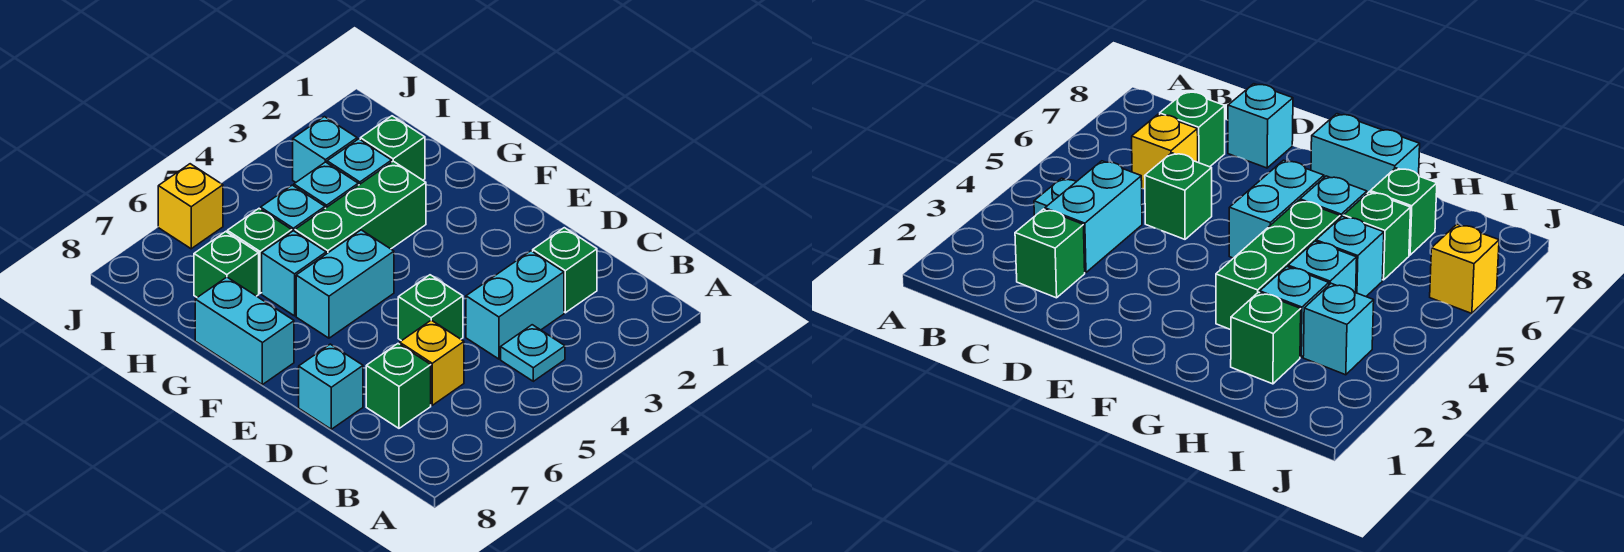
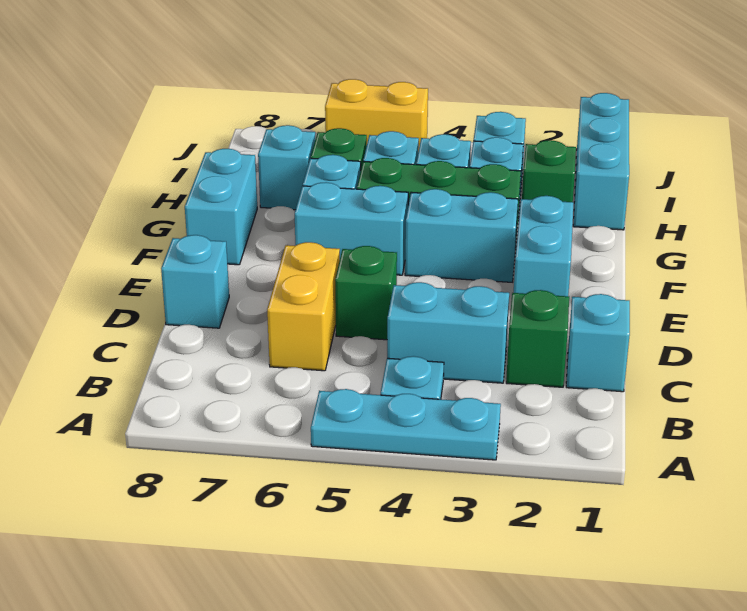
none -> cyan plate A3:A5 level 1
none -> cyan brick C1 level 1
yellow brick C6 level 1 -> yellow brick C6:D6 level 1
green brick C7 level 1 -> none
none -> cyan brick E2:F2 level 1
none -> cyan brick F3:F4 level 1
none -> cyan brick H1:J1 level 1
green brick H7 level 1 -> cyan brick H7 level 1
yellow brick J6 level 1 -> yellow brick J5:J6 level 1

